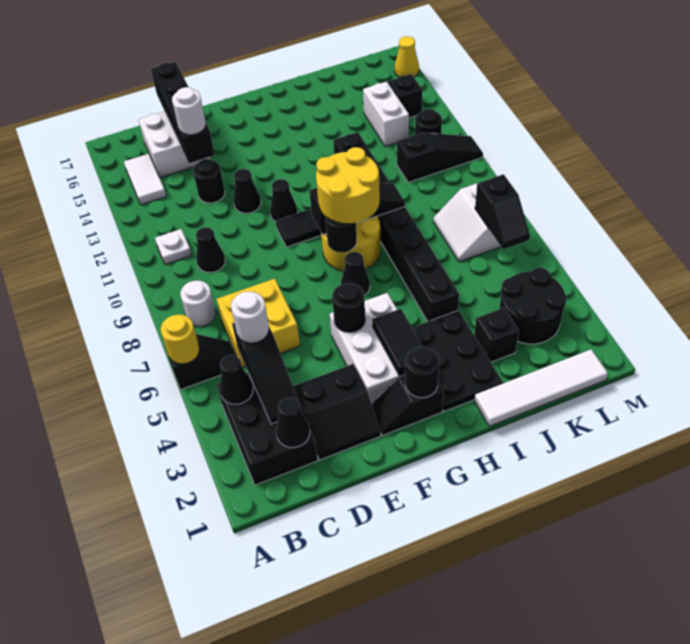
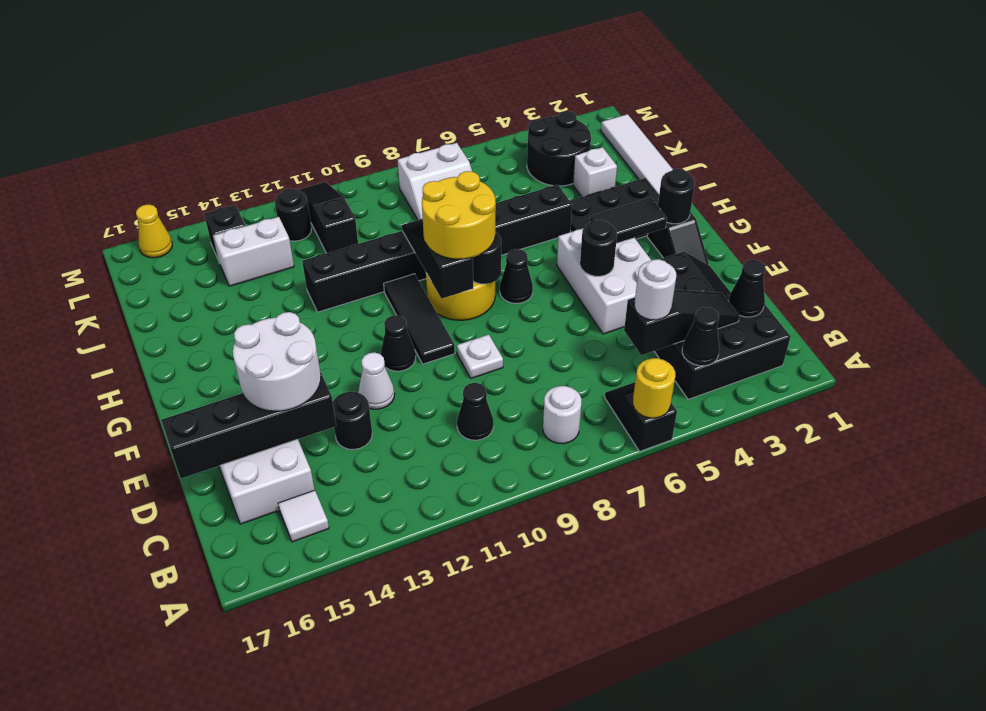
white plate B11 level 1 -> white plate E9 level 1
white tile B14:B15 level 1 -> white tile B15 level 1
yellow brick C6:D7 level 1 -> none
white round brick D14 level 3 -> white round brick D14:E15 level 3
black cone E12 level 1 -> white cone E12 level 1
white brick F3:G5 level 1 -> white brick E4:G5 level 1
black brick J3 level 1 -> white brick J3 level 1
black slope L6:L7 level 2 top 7 -> none

